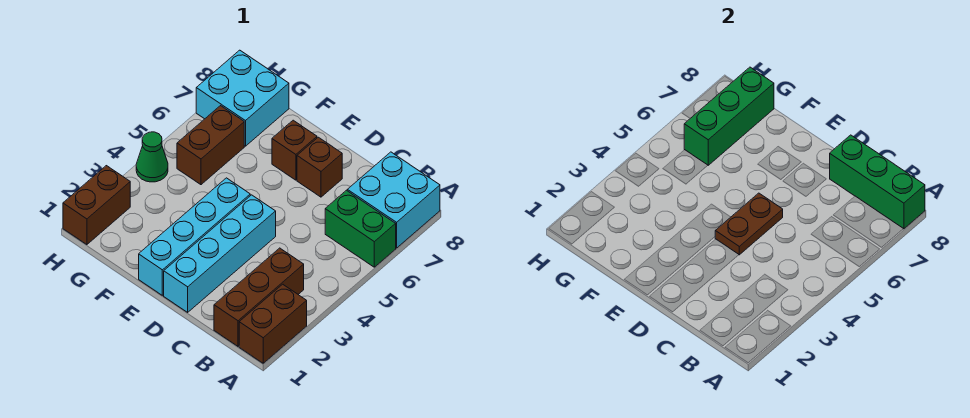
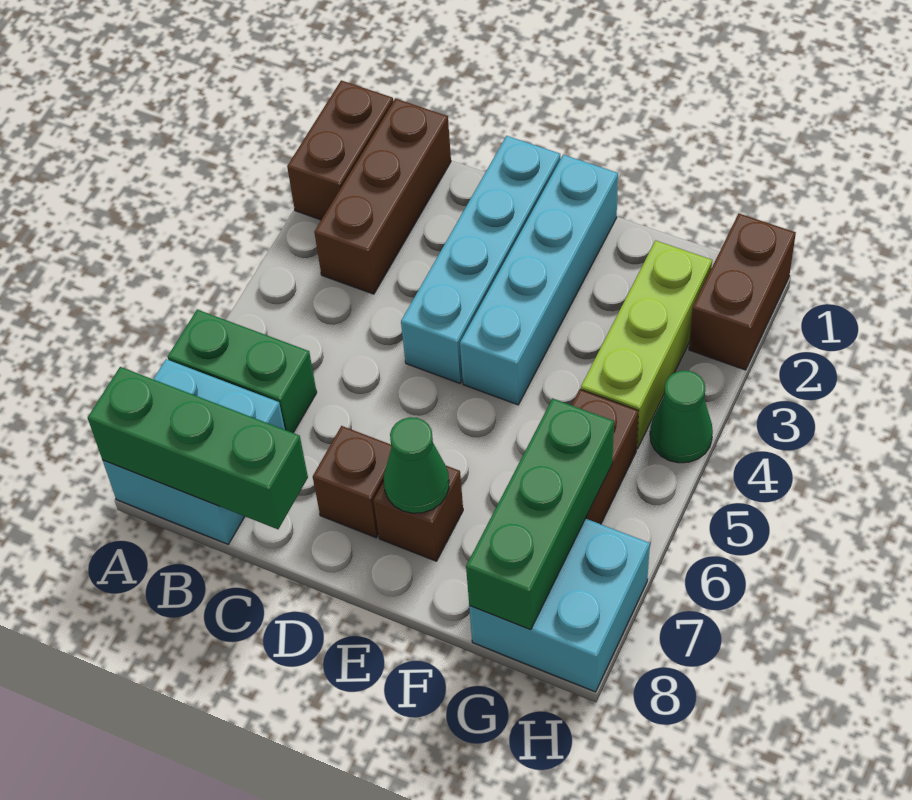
brown plate D4:D5 level 2 -> none
none -> green cone E7 level 2
none -> lime brick G2:G4 level 1

